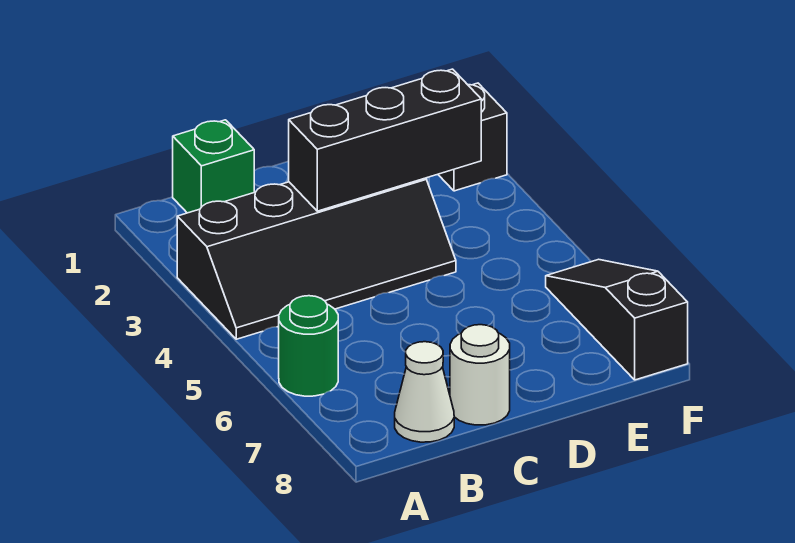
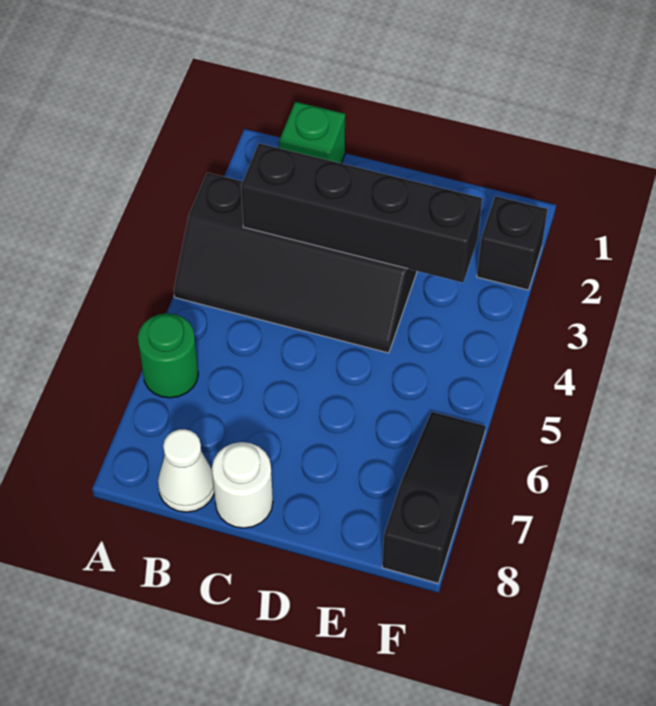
black brick C3:E3 level 2 -> black brick B3:E3 level 2

